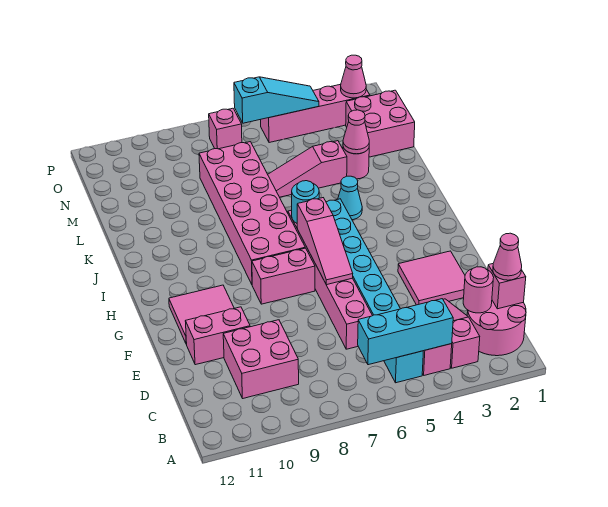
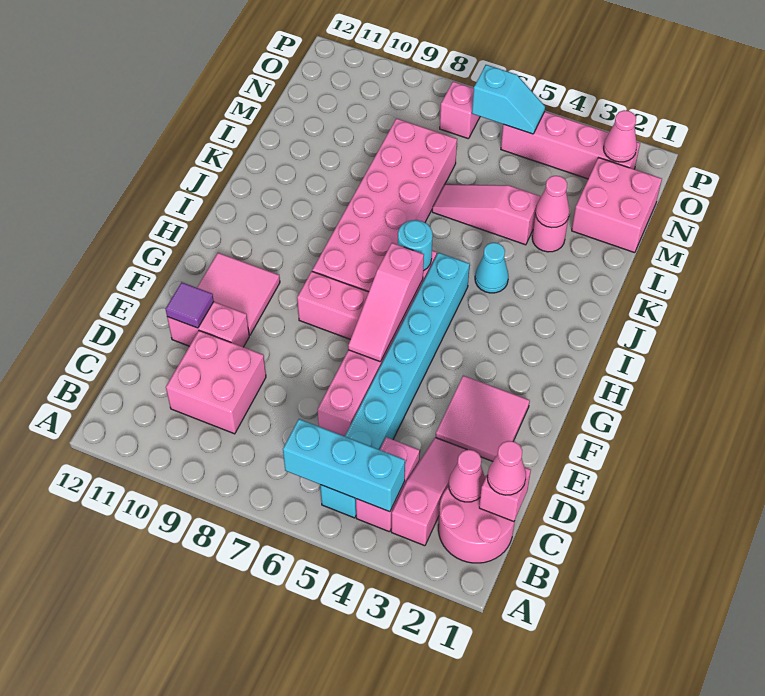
pink round brick C2 level 2 -> pink cone C2 level 2
none -> purple tile E11 level 2
cyan slope O4:O6 level 2 top 6 -> cyan slope O5:O6 level 2 top 6

